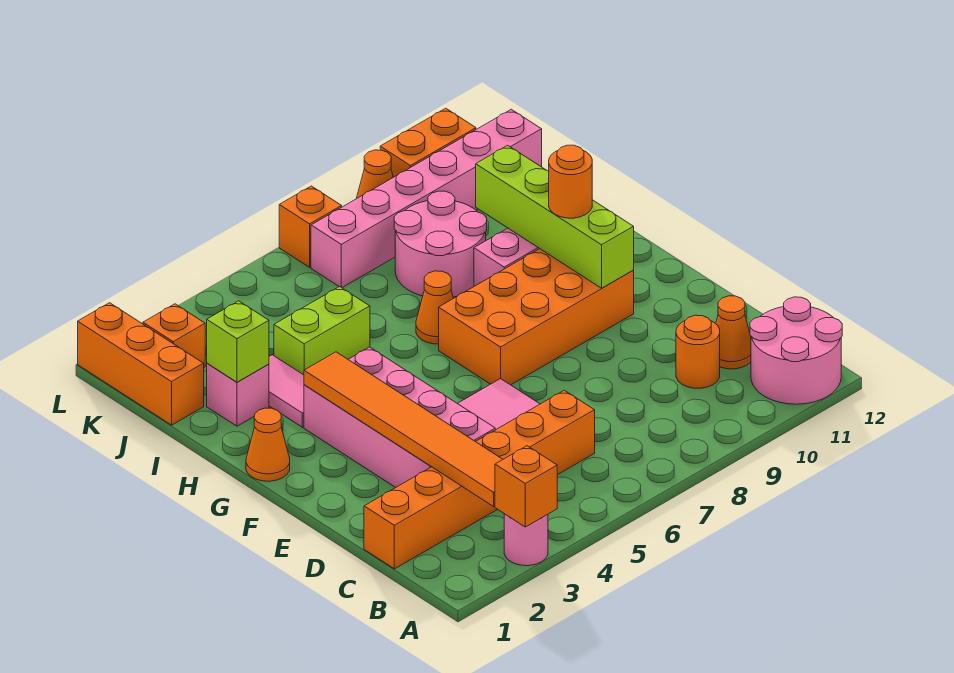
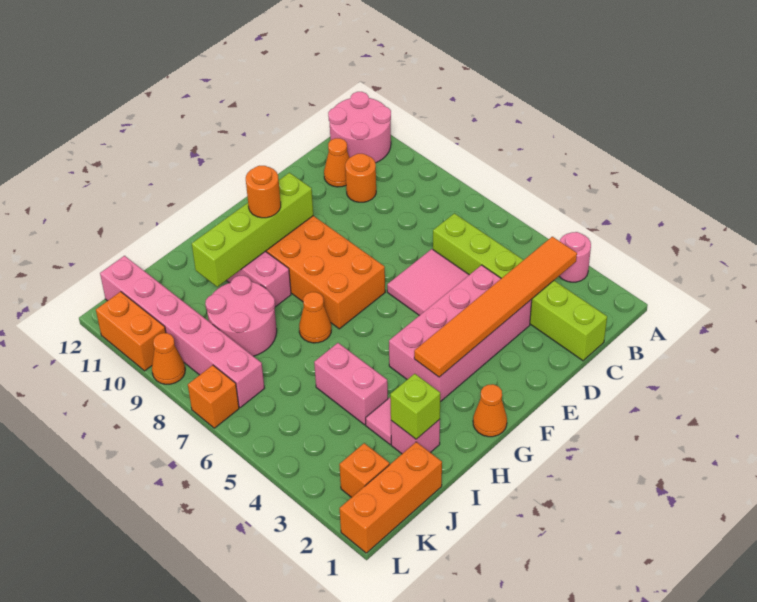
orange brick A3 level 2 -> none
orange brick C1:C6 level 1 -> lime brick C1:C6 level 1
lime brick I4:I5 level 1 -> pink brick I4:I5 level 1

